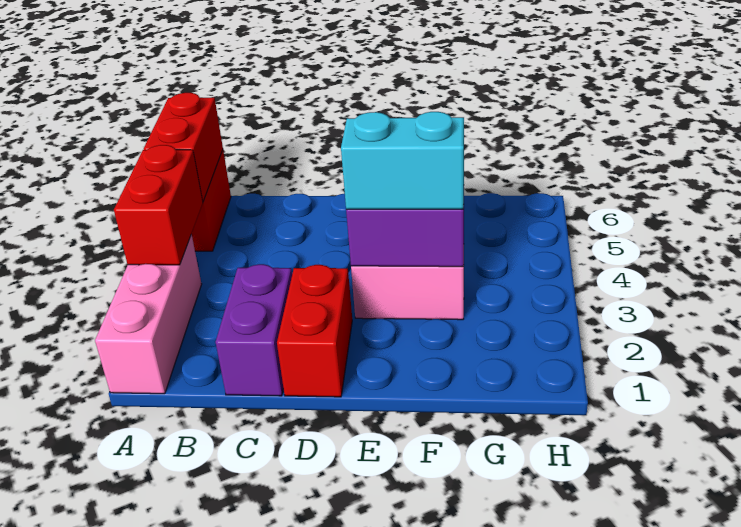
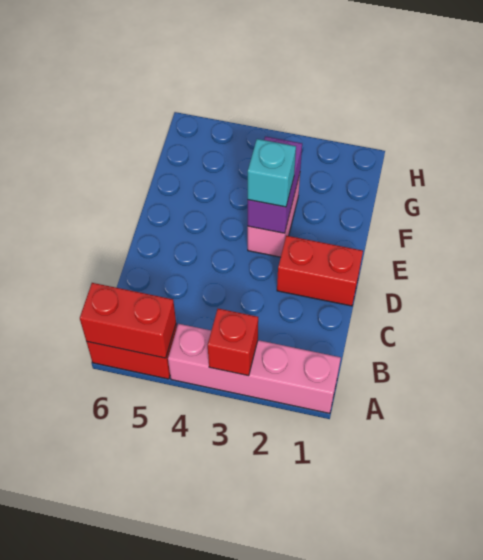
pink brick A1:A3 level 1 -> pink brick A1:A4 level 1
red brick A3:A4 level 2 -> red brick A3 level 2
purple brick C1:C2 level 1 -> none
cyan brick E3:F3 level 3 -> cyan brick E3 level 3

